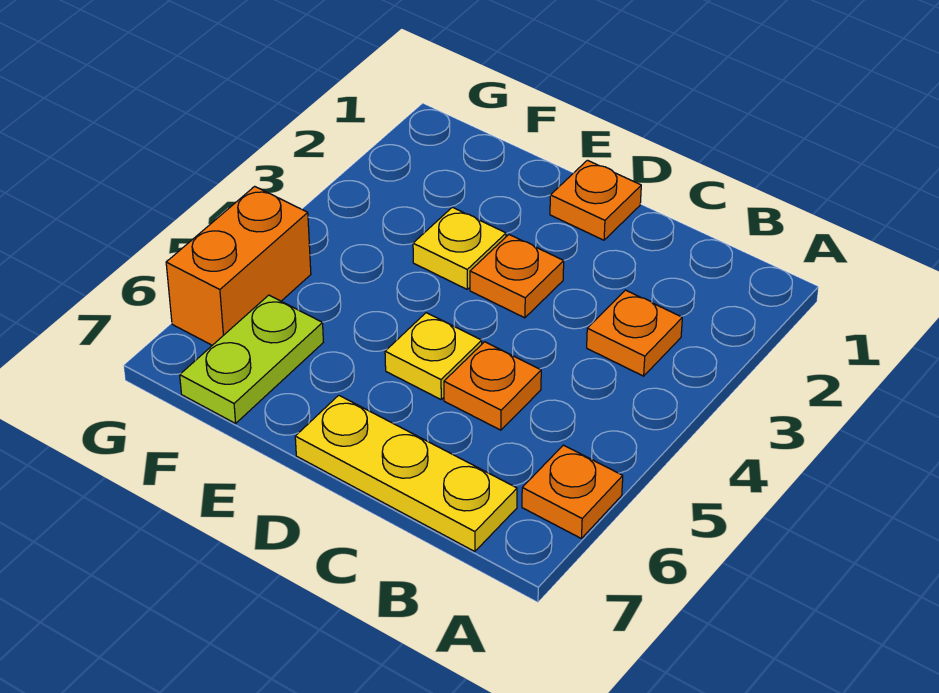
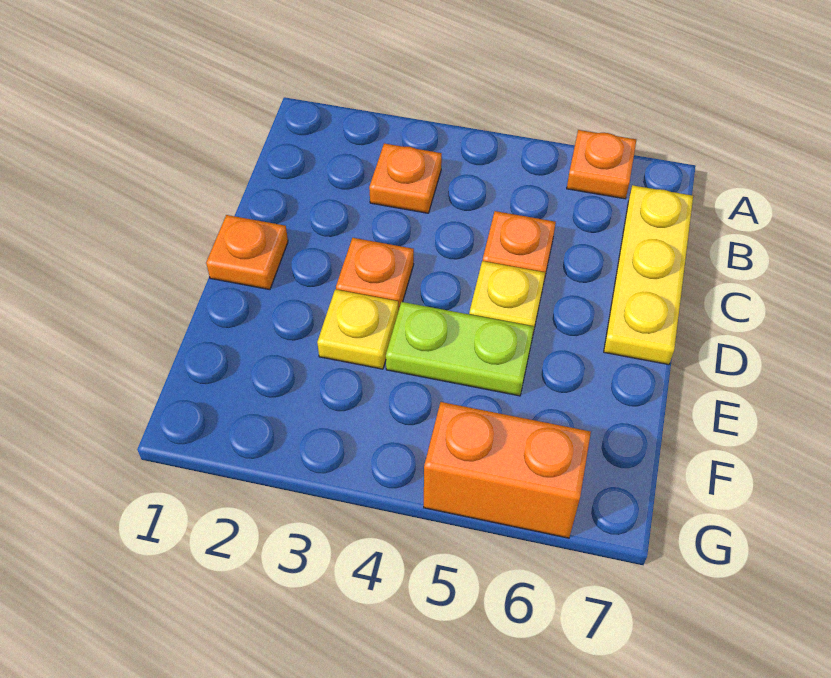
lime plate F6:F7 level 1 -> lime plate E4:E5 level 1

